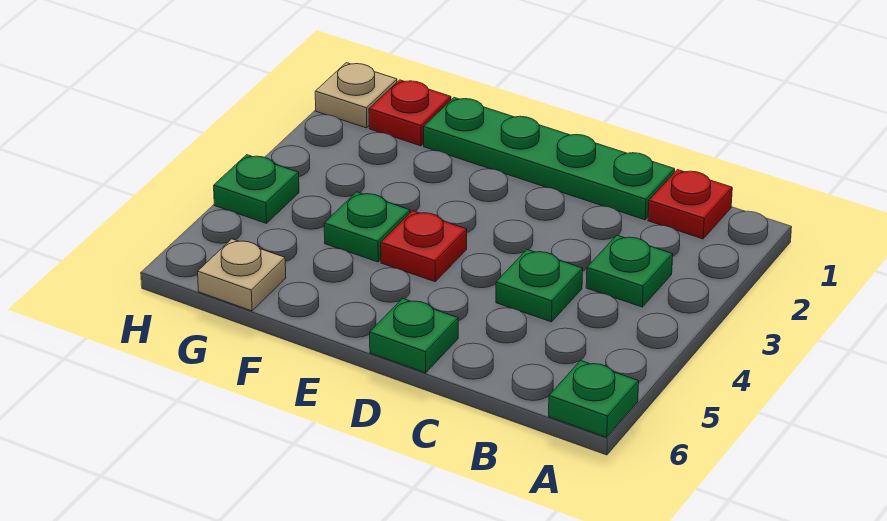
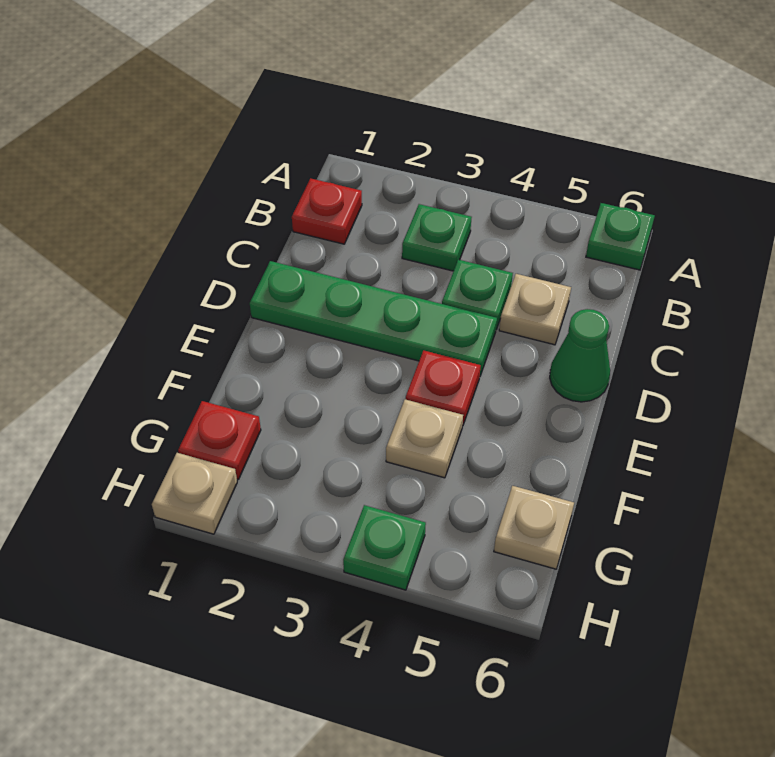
green plate C1:F1 level 1 -> green plate D1:D4 level 1
none -> tan plate C5 level 1
green plate D6 level 1 -> green cone D6 level 1
green plate F4 level 1 -> tan plate F4 level 1

